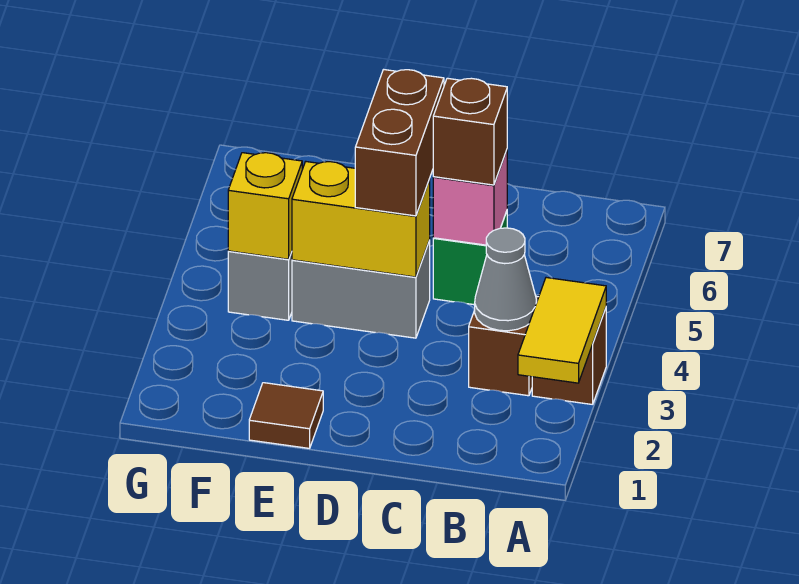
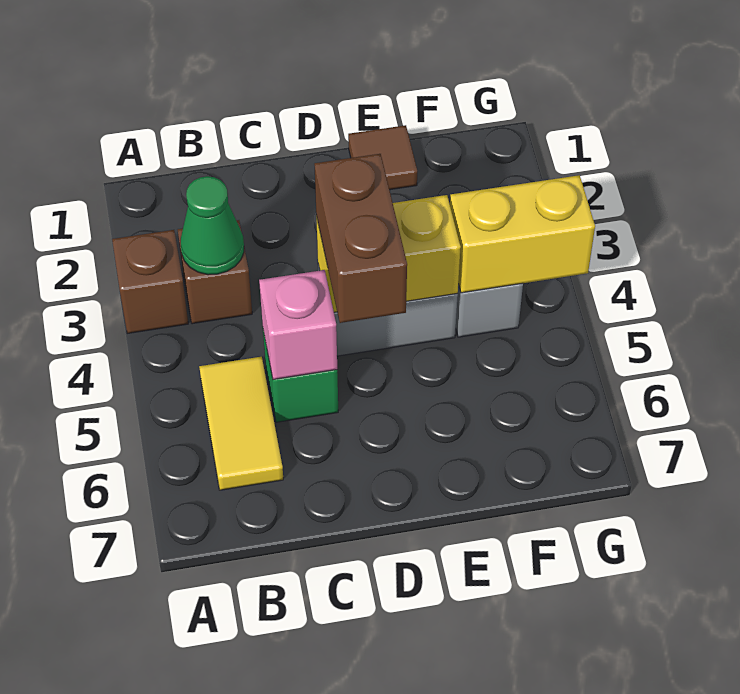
yellow tile A2:A3 level 2 -> yellow tile B5:B6 level 1
grey cone B3 level 2 -> green cone B3 level 2
brown brick C5 level 3 -> none
yellow brick F4 level 2 -> yellow brick F4:G4 level 2

